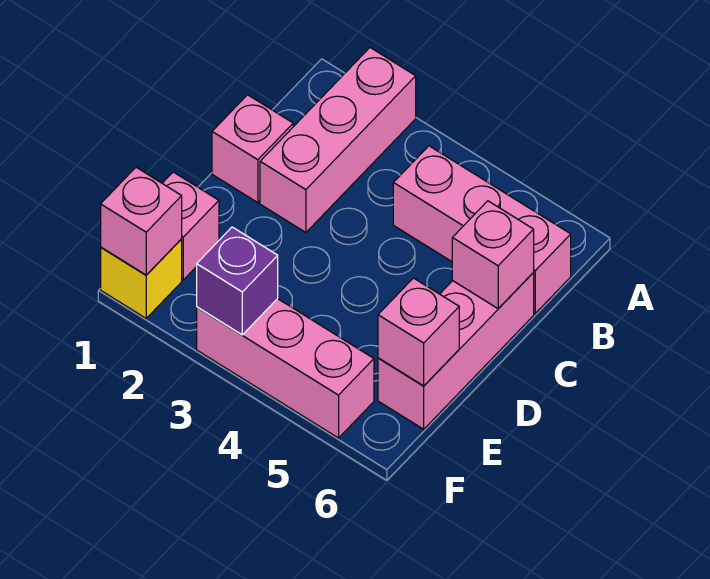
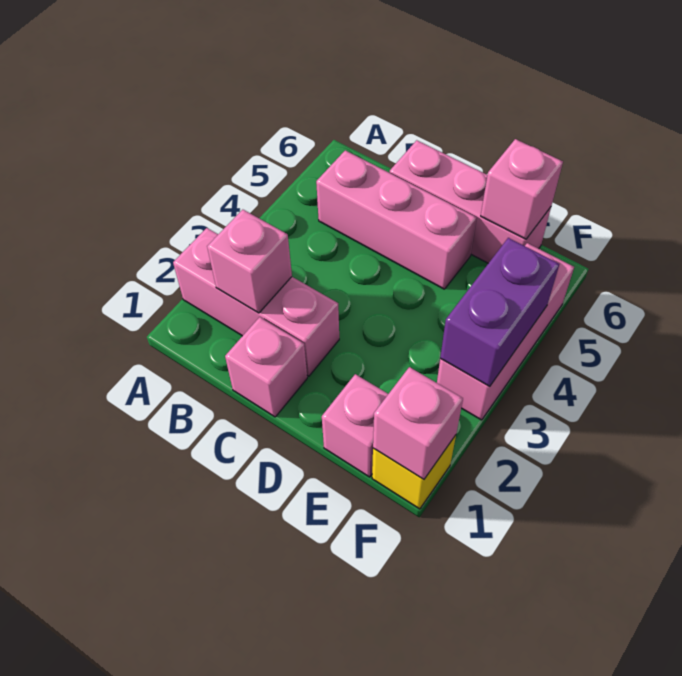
pink brick B4:B6 level 1 -> pink brick B5:D5 level 1
pink brick C6 level 2 -> pink brick B2 level 2
purple brick F3 level 2 -> purple brick F3:F4 level 2

